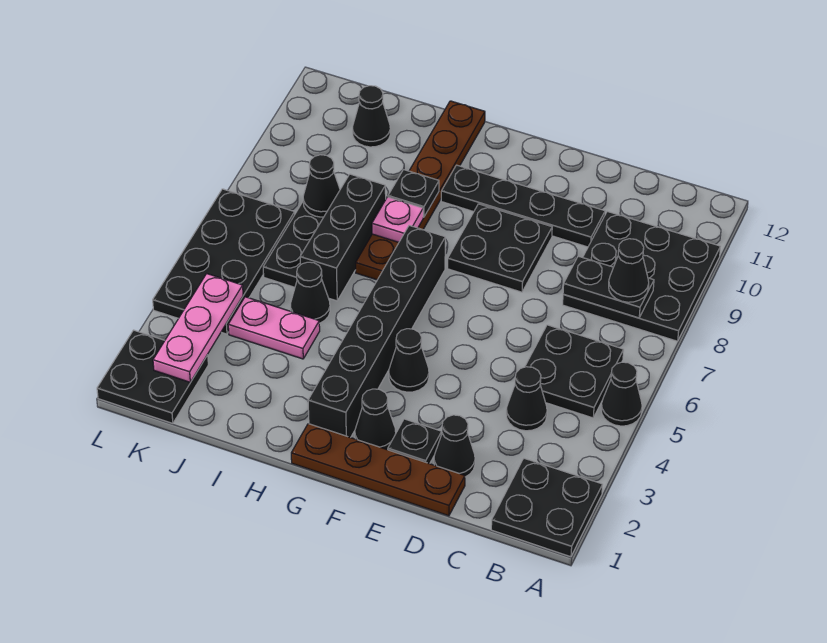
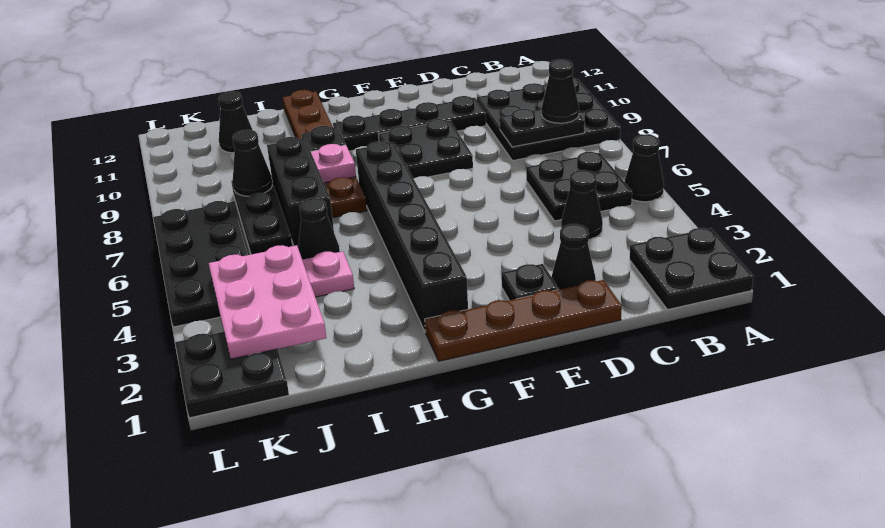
black cone F2 level 1 -> none
black cone F4 level 1 -> none
pink plate K2:K4 level 2 -> pink plate J2:K4 level 2

